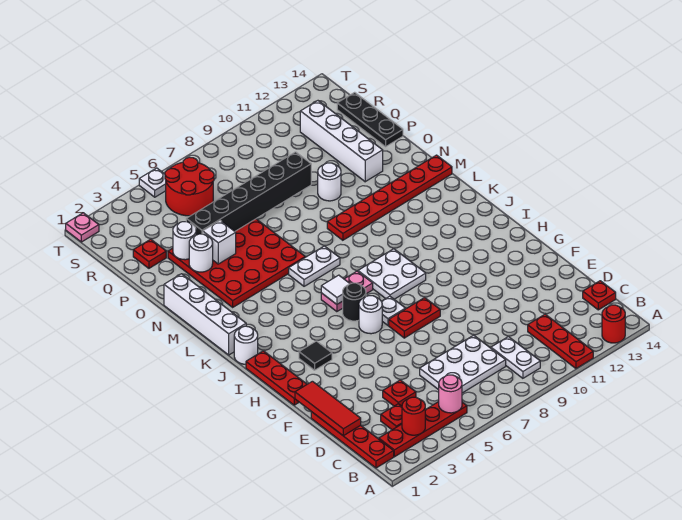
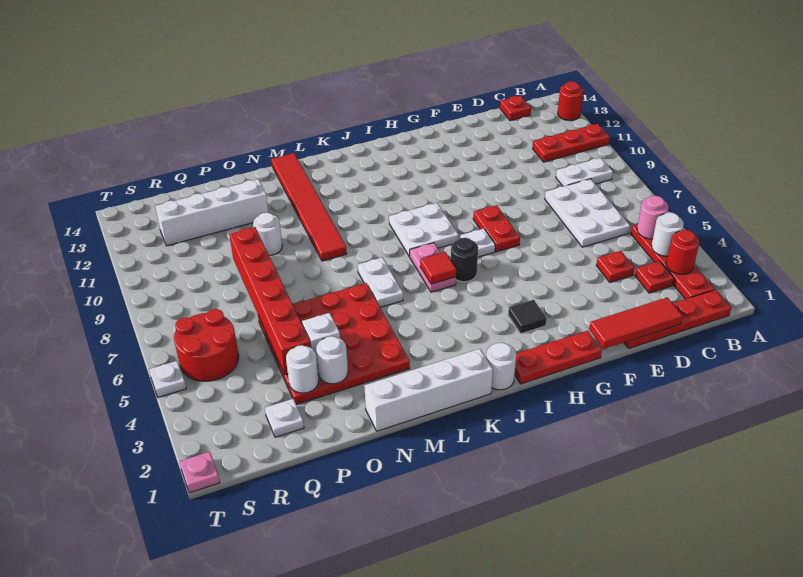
white round brick H6 level 1 -> white round brick B4 level 2
white tile J6 level 2 -> red tile J6 level 2
red plate M9:M14 level 1 -> red tile M9:M14 level 1
black brick P4:P9 level 2 -> red brick P4:P9 level 2
black plate P14:R14 level 1 -> none
red plate Q2 level 1 -> white plate Q2 level 1

